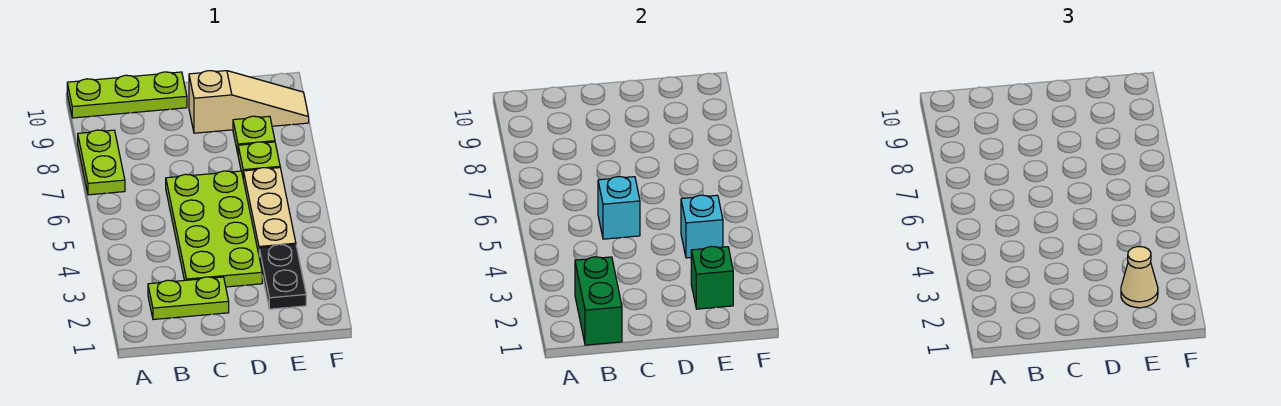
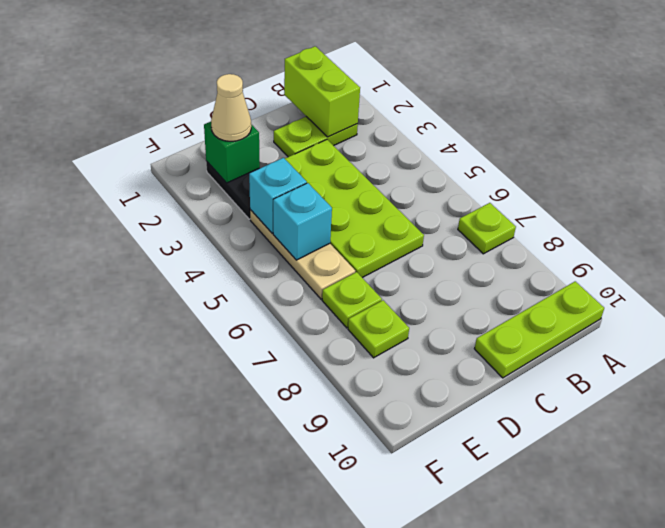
lime plate A7:A8 level 1 -> lime plate A7 level 1
green brick B1:B2 level 2 -> lime brick B1:B2 level 2
cyan brick C5 level 2 -> cyan brick E5 level 2
tan slope D9:F9 level 1 top D -> none

